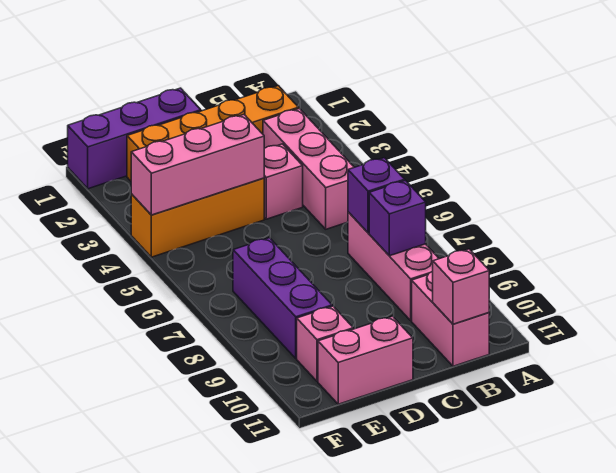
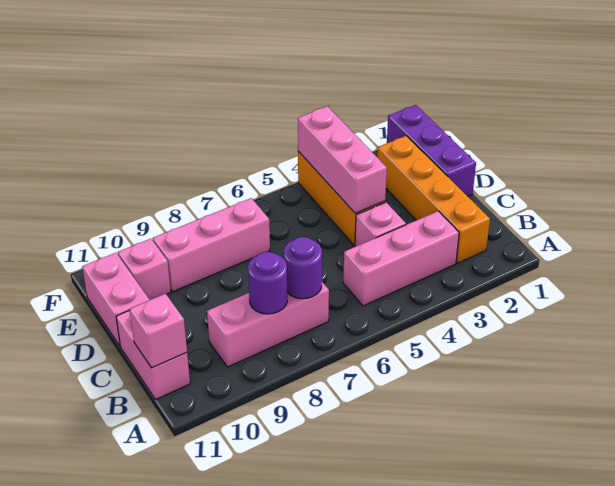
purple brick B7 level 2 -> purple round brick B7 level 2
purple brick B8 level 2 -> purple round brick B8 level 2
pink brick B10:B11 level 1 -> pink brick B11:C11 level 1
purple brick E7:E9 level 1 -> pink brick E7:E9 level 1

